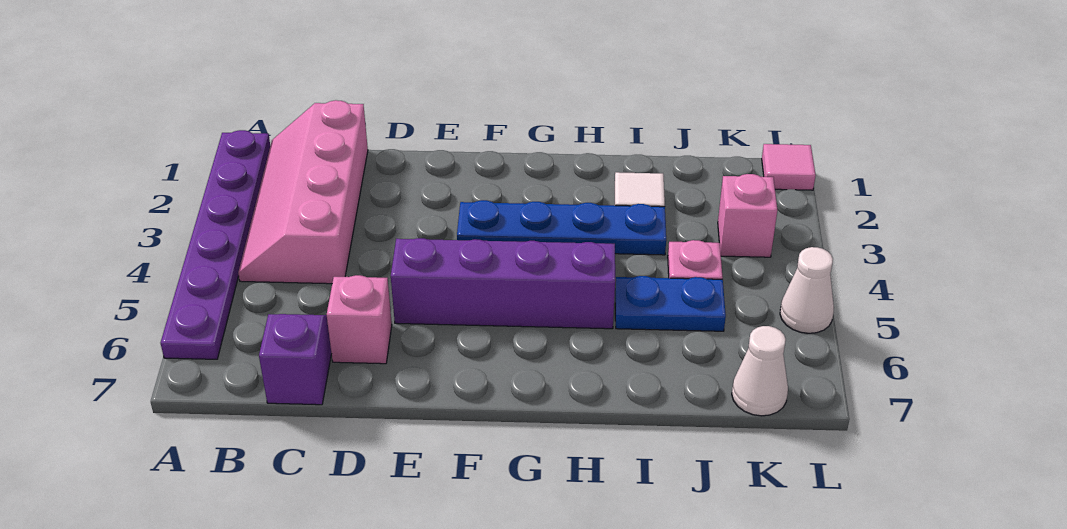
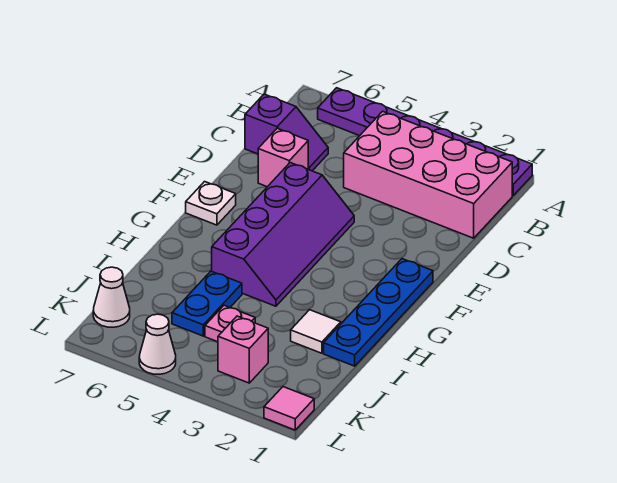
pink slope B1:C4 level 1 top C -> pink brick B1:C4 level 1
blue plate F3:I3 level 1 -> blue plate F1:I1 level 1
none -> white plate F7 level 1

